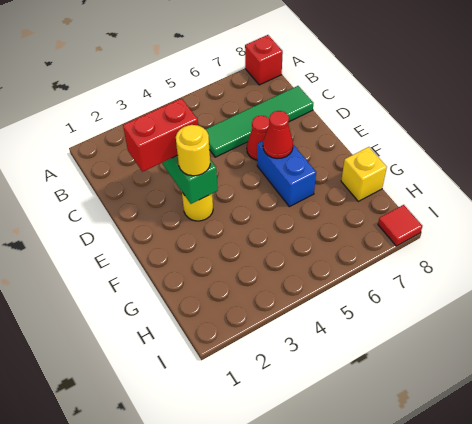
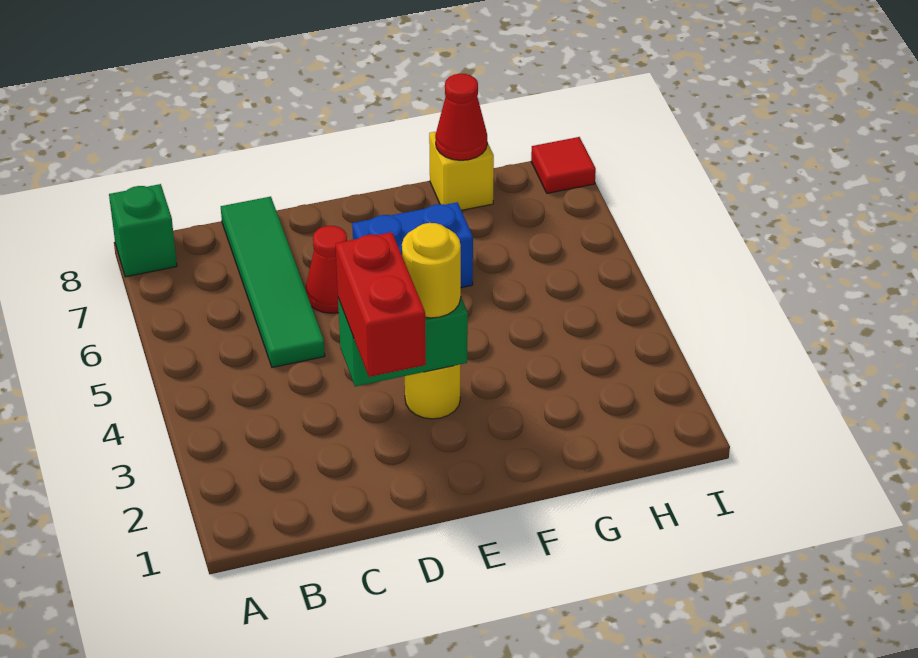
red brick A8 level 1 -> green brick A8 level 1
red cone E6 level 2 -> red cone G8 level 2

